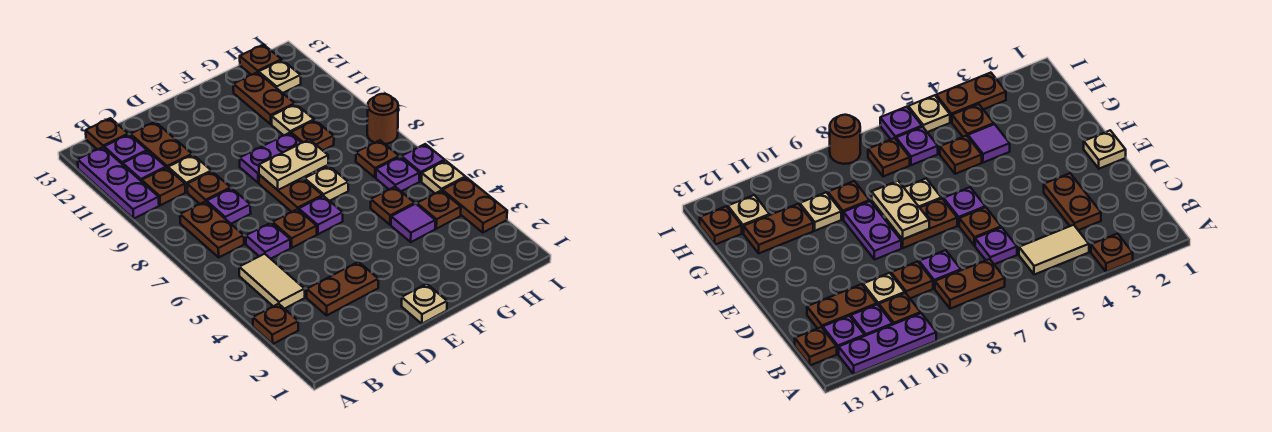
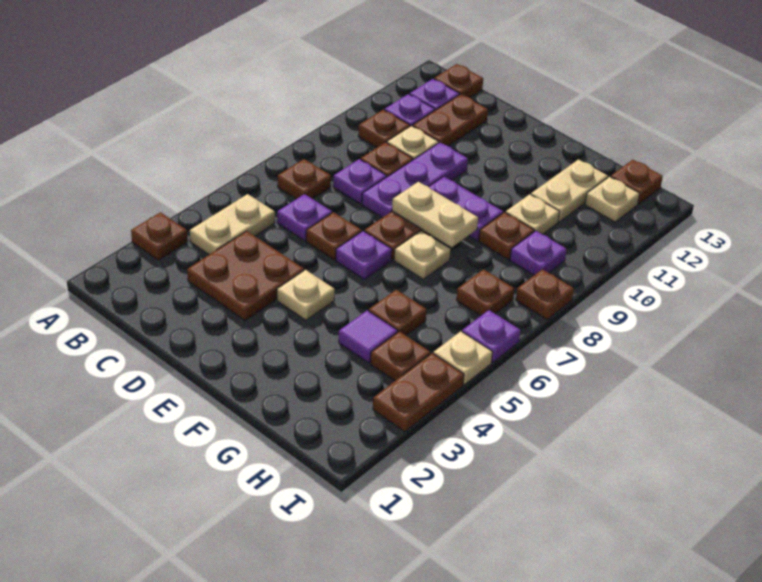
purple plate A10:A12 level 1 -> purple plate D8:D10 level 1
tan tile B4:B5 level 1 -> tan plate B4:B5 level 1
brown plate B7:B8 level 1 -> brown plate B7 level 1
brown plate C3:D3 level 1 -> brown plate C3:D4 level 1
tan plate E1 level 1 -> tan plate E4 level 1
brown plate G11:G12 level 1 -> tan plate G11:G12 level 1
purple plate H6 level 1 -> purple plate H9 level 1
brown round brick I8 level 1 -> brown plate I8 level 1

